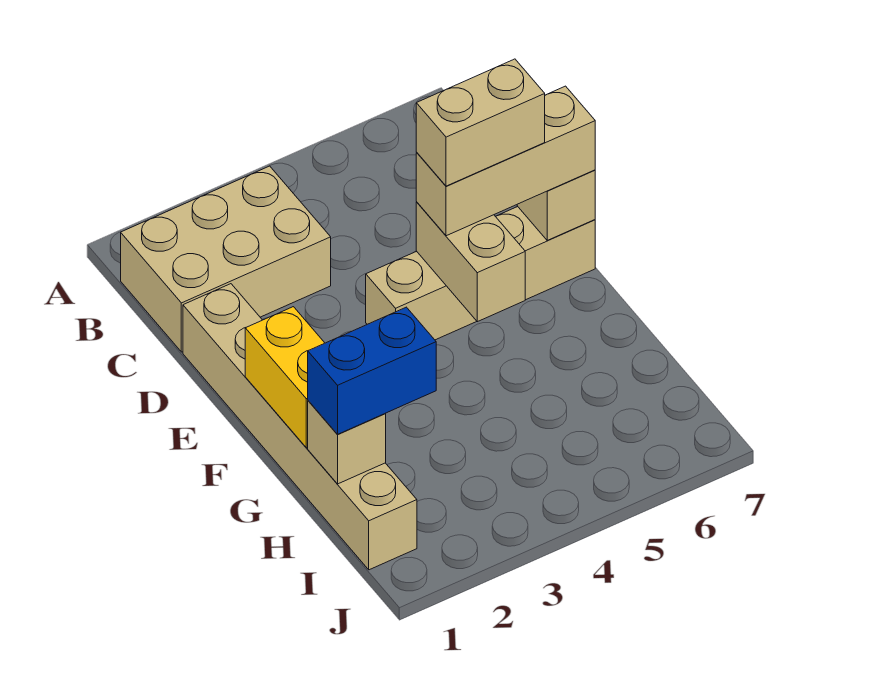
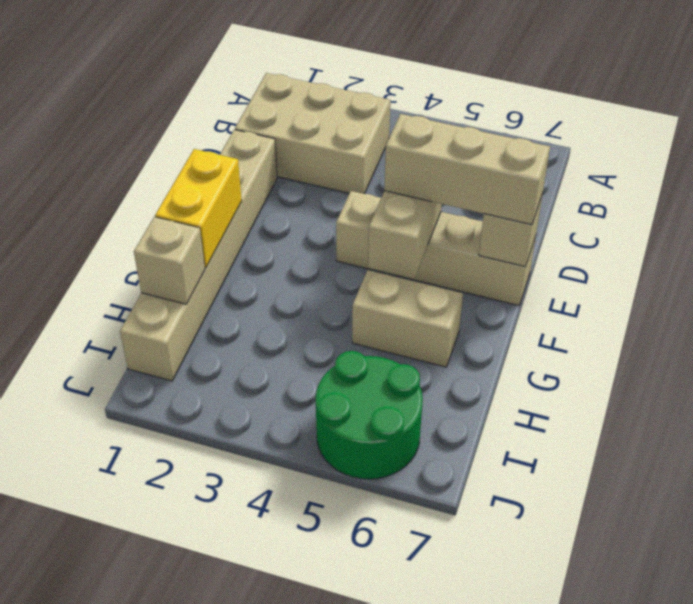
tan brick E5:E6 level 4 -> tan brick G5:G6 level 1
blue brick H1:H2 level 3 -> none
none -> green round brick I5:J6 level 1

